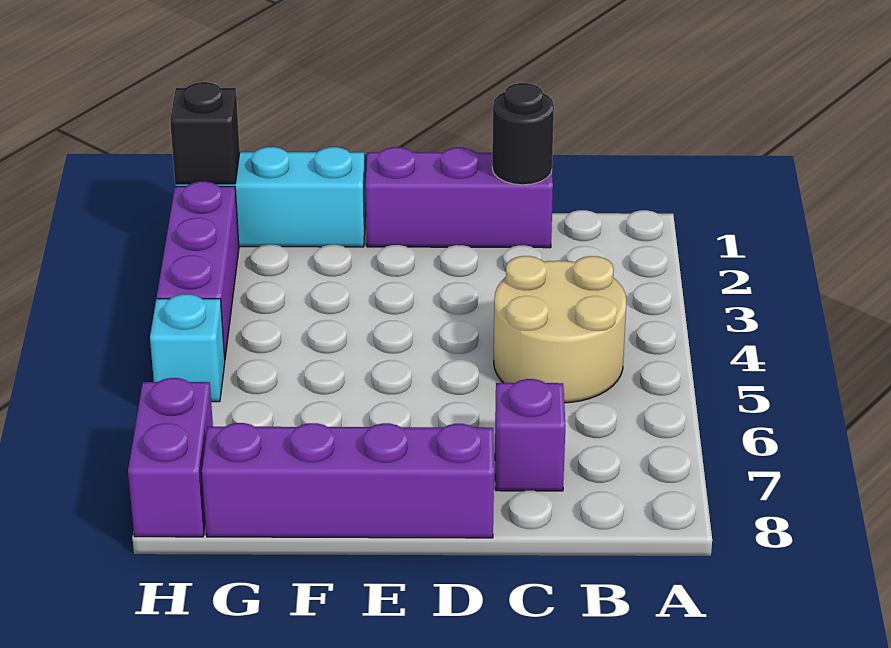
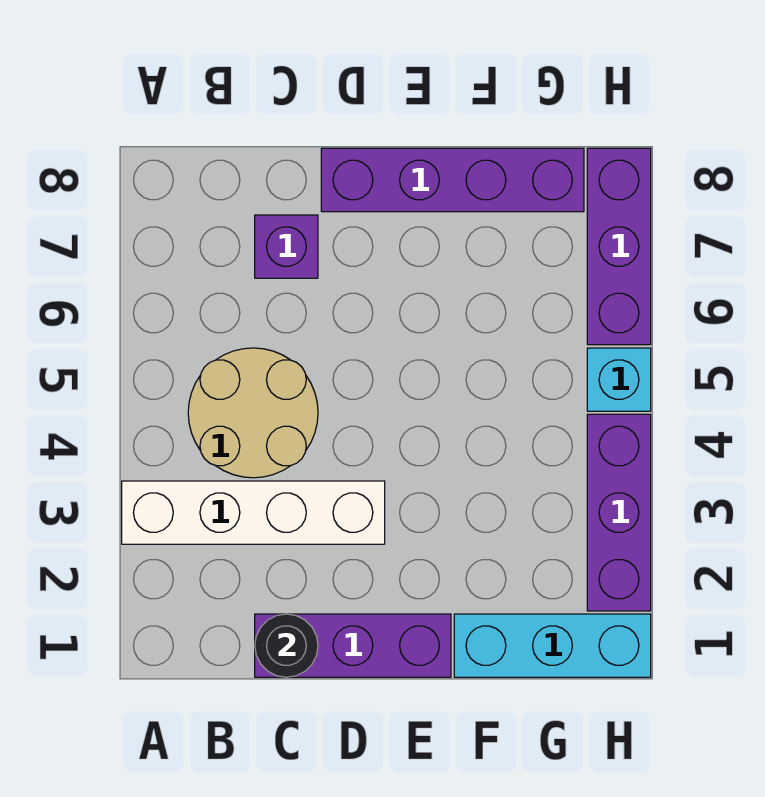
none -> white brick A3:D3 level 1
black brick H1 level 2 -> none
purple brick H7:H8 level 1 -> purple brick H6:H8 level 1

